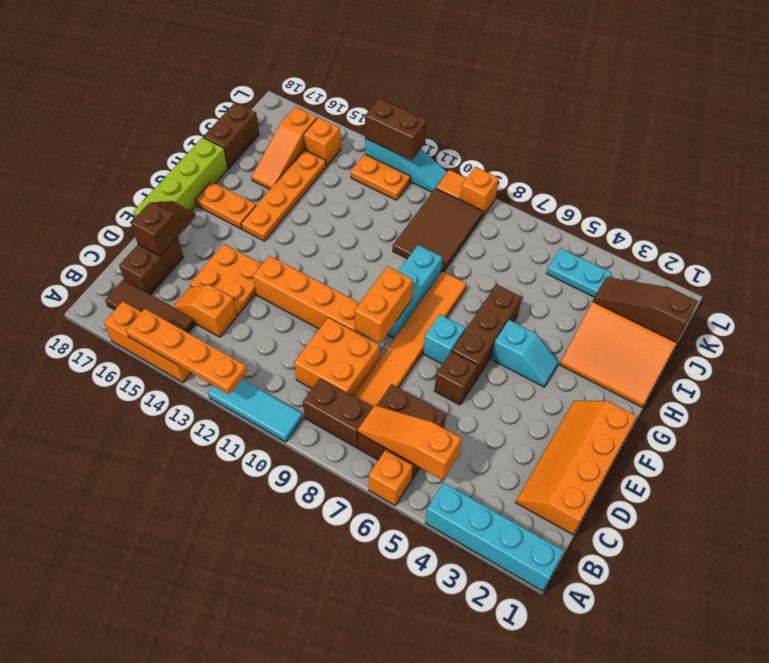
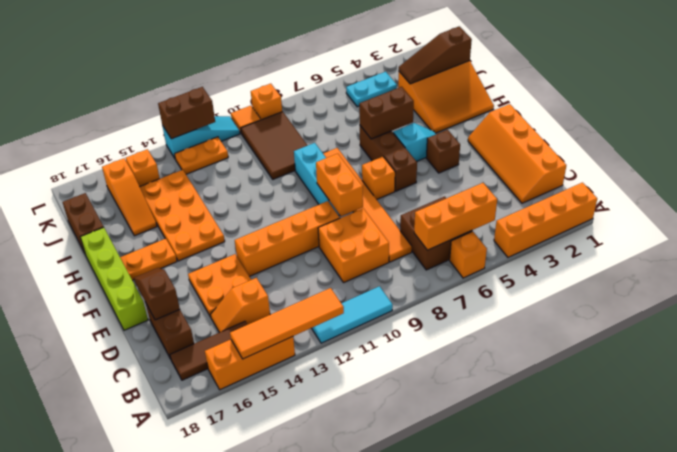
cyan brick A1:A4 level 1 -> orange brick A1:A4 level 1
orange plate A12:A15 level 2 -> orange tile A12:A15 level 2
orange slope B5:B7 level 2 top 5 -> orange brick B5:B7 level 2
brown brick B8:B9 level 1 -> brown brick H5:H6 level 2
brown brick E6 level 1 -> brown brick F4 level 1
cyan brick F7 level 1 -> orange brick F7 level 1
orange plate G15:J15 level 1 -> orange plate G14:J15 level 1

